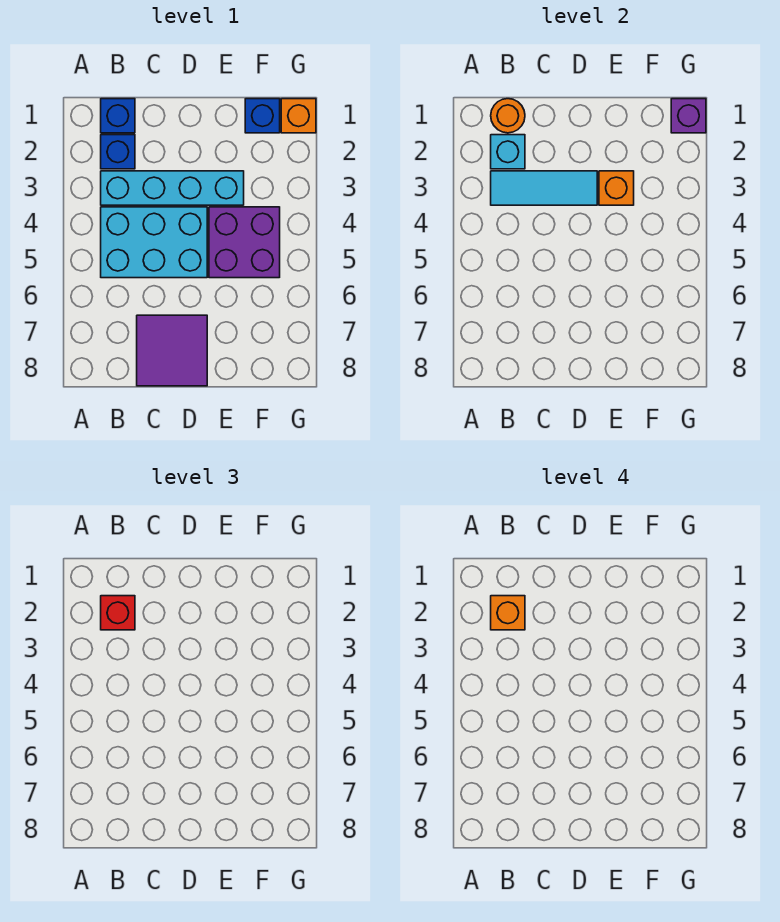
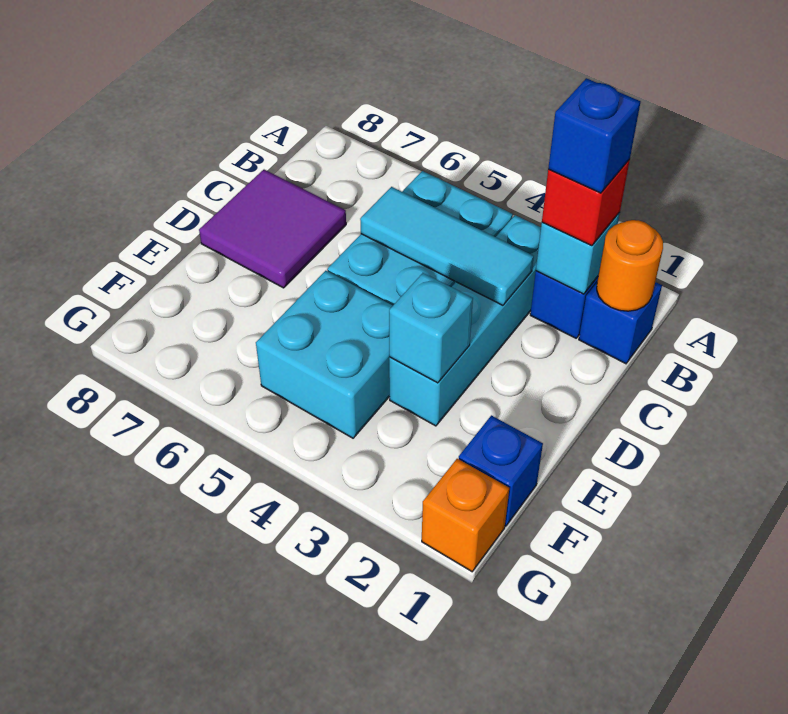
orange brick B2 level 4 -> blue brick B2 level 4
cyan tile B3:D3 level 2 -> cyan tile C3:C5 level 2
orange brick E3 level 2 -> cyan brick E3 level 2
purple brick E4:F5 level 1 -> cyan brick E4:F5 level 1
purple brick G1 level 2 -> none

